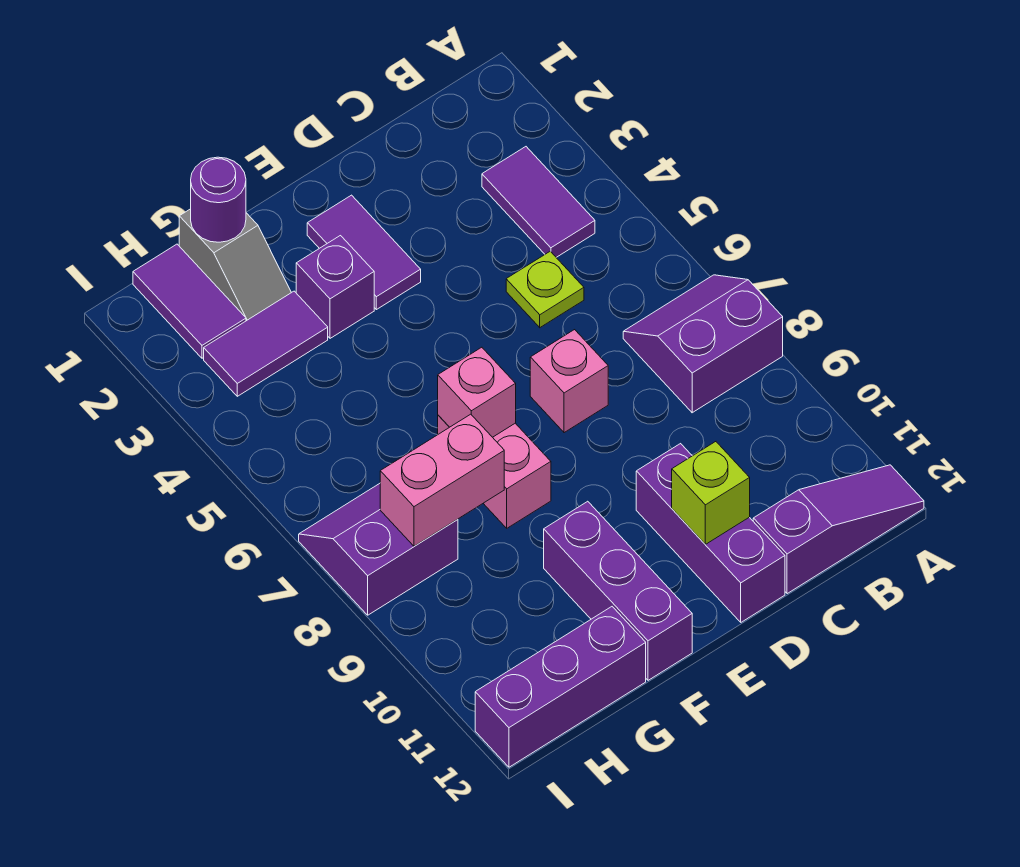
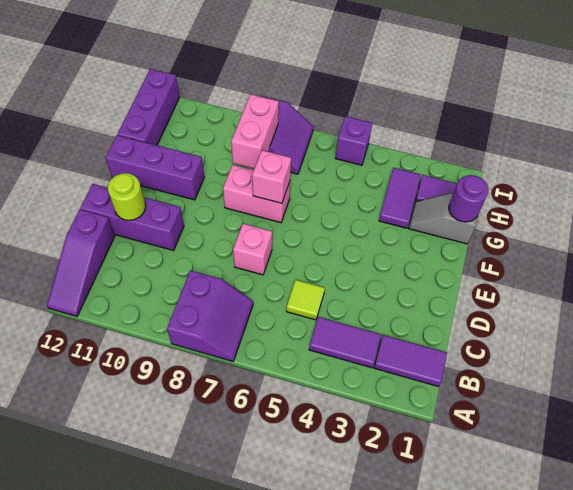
lime plate C5 level 1 -> lime tile C5 level 1
lime brick D11 level 2 -> lime round brick D11 level 2
purple tile E2:E3 level 1 -> purple tile B1:B2 level 1
purple brick F3 level 1 -> purple brick I5 level 1

